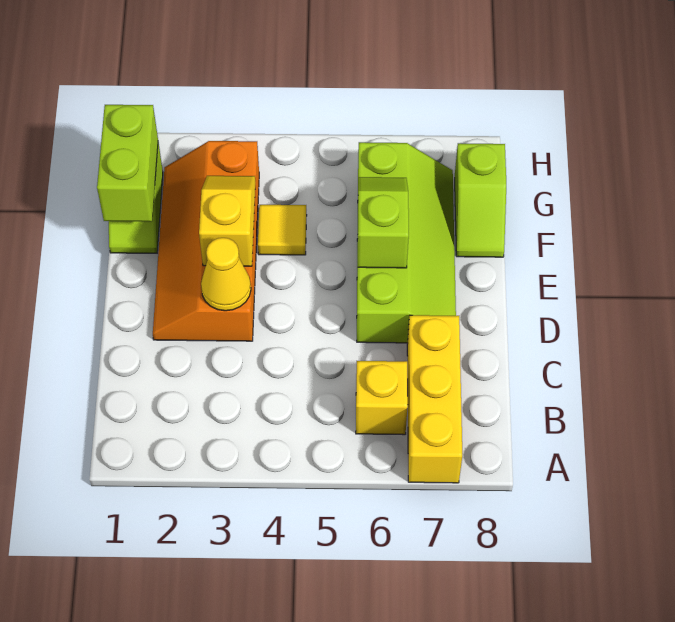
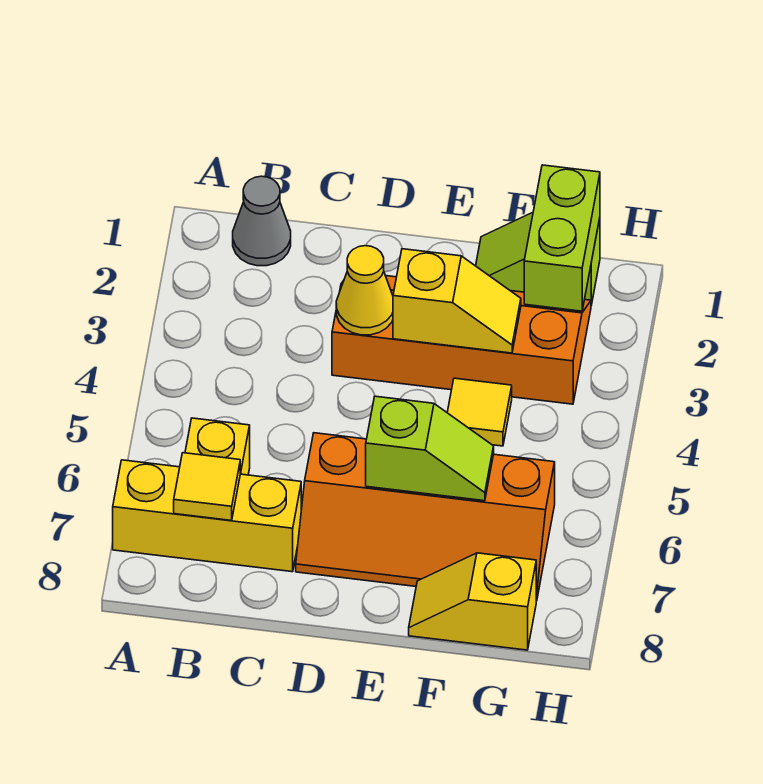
none -> grey cone B1 level 1
none -> yellow tile B7 level 2
lime slope D6:G7 level 1 top 6 -> orange slope D6:G7 level 1 top 6
lime brick F1:G1 level 2 -> lime brick G1:G2 level 2
lime slope F8:G8 level 1 top G -> yellow slope F8:G8 level 1 top G

